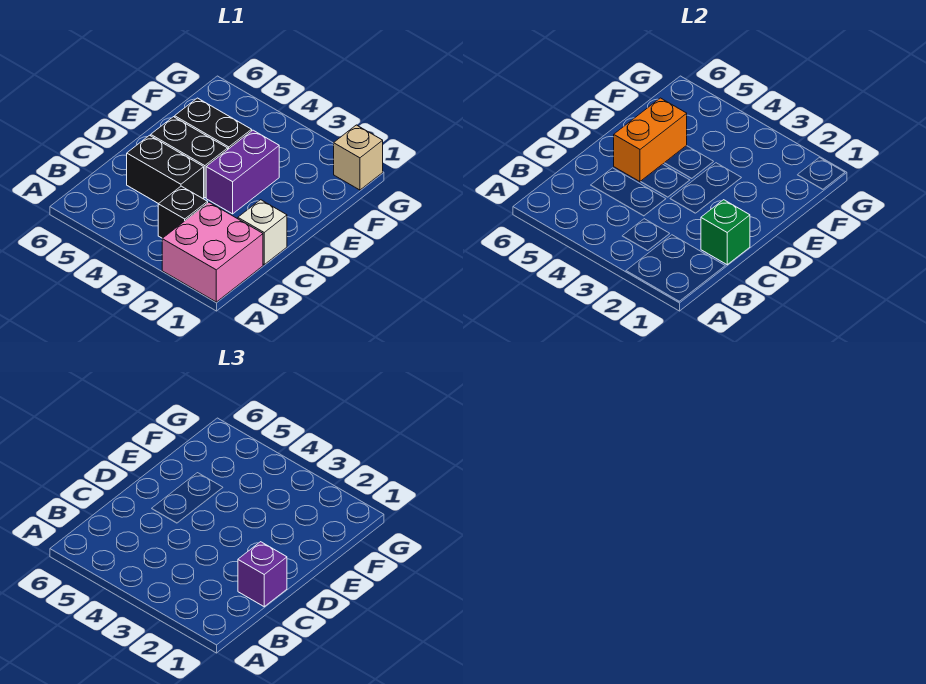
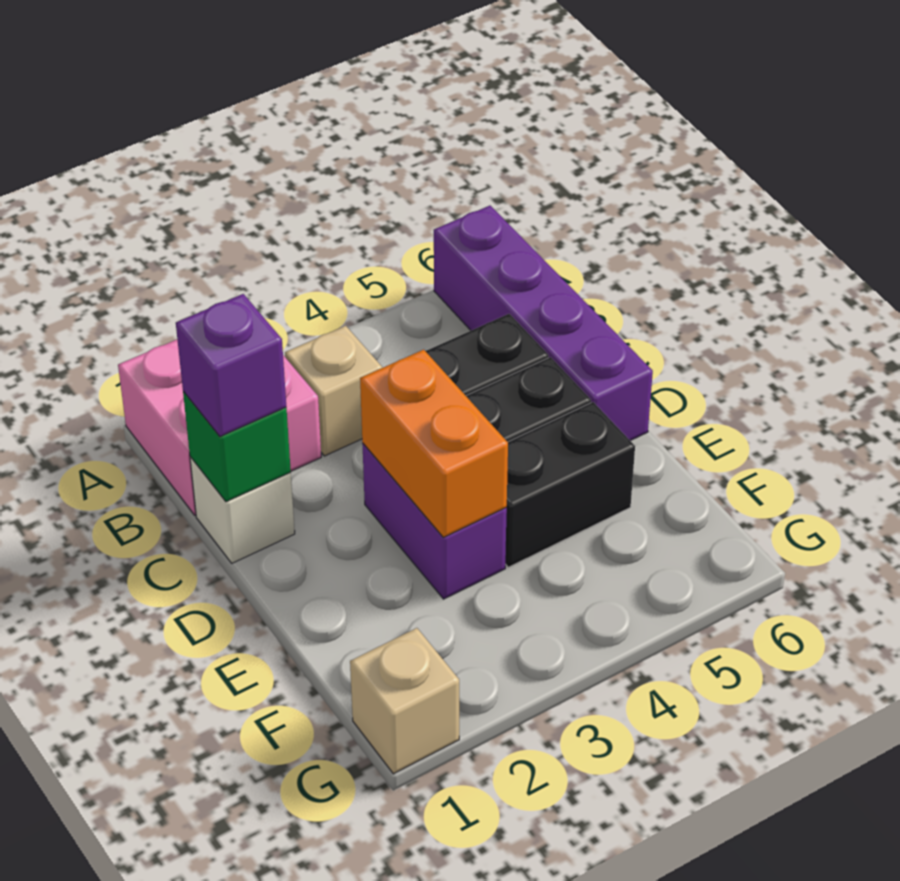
none -> purple brick A6:D6 level 1
black brick B3 level 1 -> tan brick B3 level 1
orange brick D5:E5 level 2 -> orange brick D3:E3 level 2

